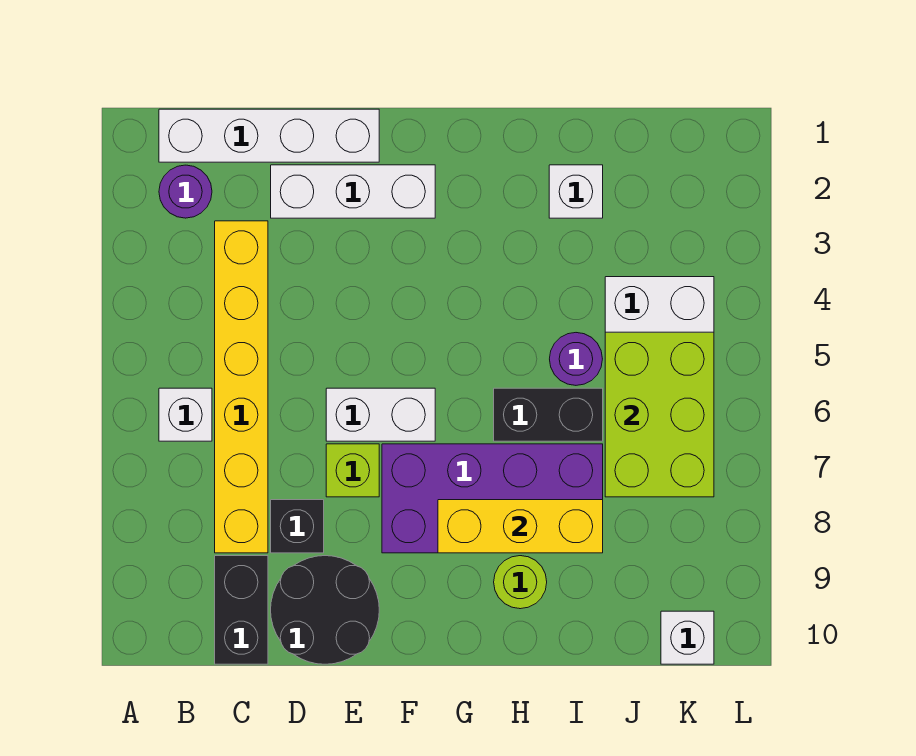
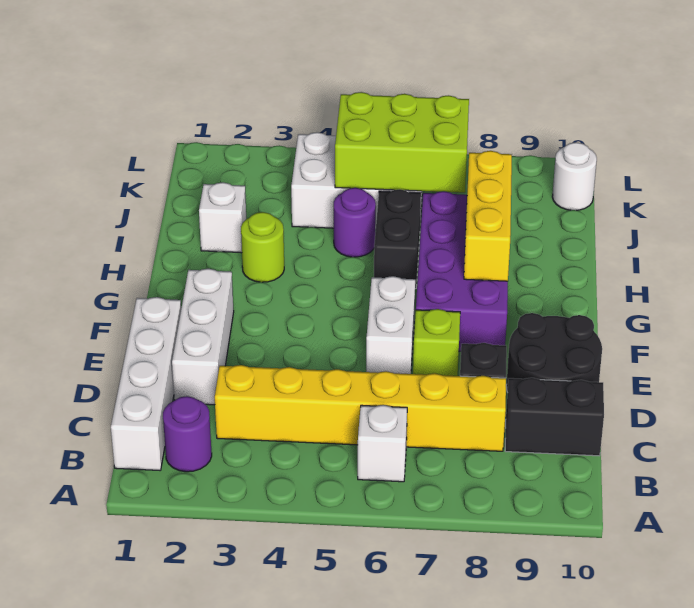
lime round brick H9 level 1 -> lime round brick H3 level 1
white brick K10 level 1 -> white round brick K10 level 1

